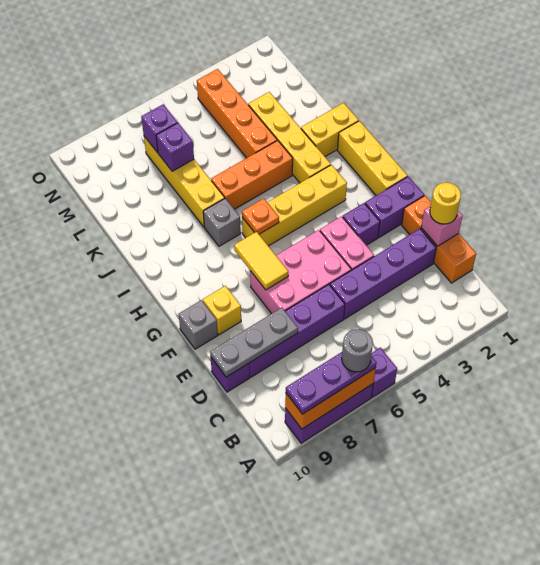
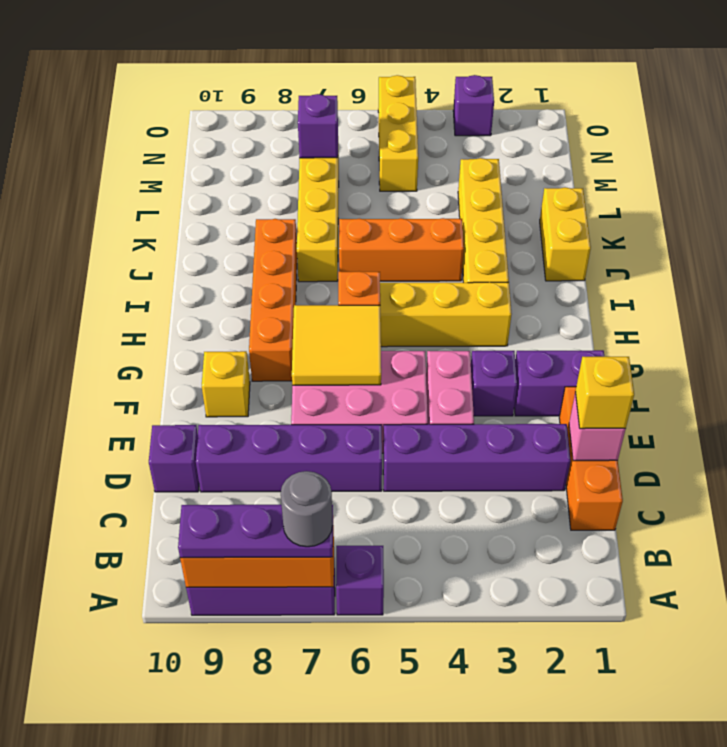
yellow round brick D1 level 3 -> yellow brick D1 level 3
grey plate D8:D10 level 2 -> none
yellow tile F7:G7 level 2 -> yellow tile F6:G7 level 2
grey brick F10 level 1 -> none
yellow brick G1:I1 level 1 -> yellow brick M5:O5 level 1
grey brick I7 level 1 -> none
yellow brick J1:J2 level 1 -> yellow brick J1:K1 level 1
orange brick K4:N4 level 1 -> orange brick G8:J8 level 1
purple brick L7 level 2 -> purple brick O3 level 1

